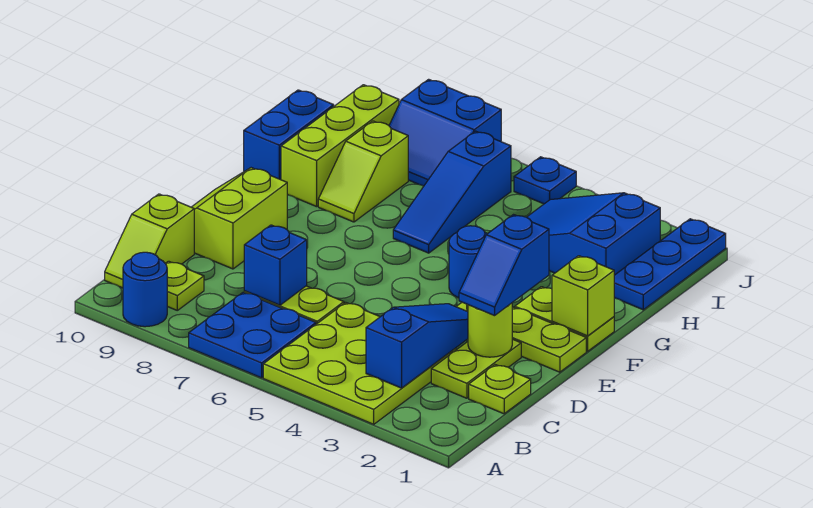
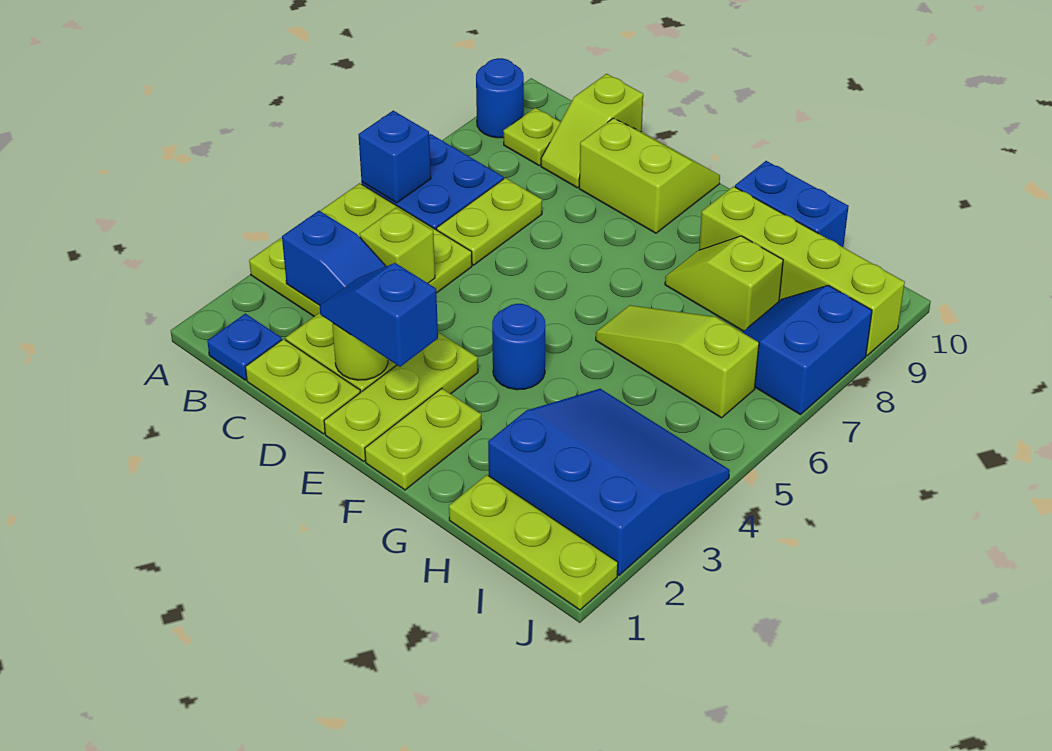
lime slope B10:C10 level 1 top C -> lime slope C9:C10 level 1 top 10
lime plate C1 level 1 -> lime plate C1:D1 level 1
blue brick C7 level 2 -> blue brick A6 level 2
lime brick F1 level 2 -> lime brick C4 level 2
blue slope G6:I6 level 1 top I -> lime slope G6:I6 level 1 top I
lime brick G9:I9 level 1 -> lime brick G9:J9 level 1
blue plate H1:J1 level 1 -> lime plate H1:J1 level 1
blue slope H2:I4 level 1 top 2 -> blue slope H2:J4 level 1 top 2
blue plate J5 level 1 -> blue plate B1 level 1

